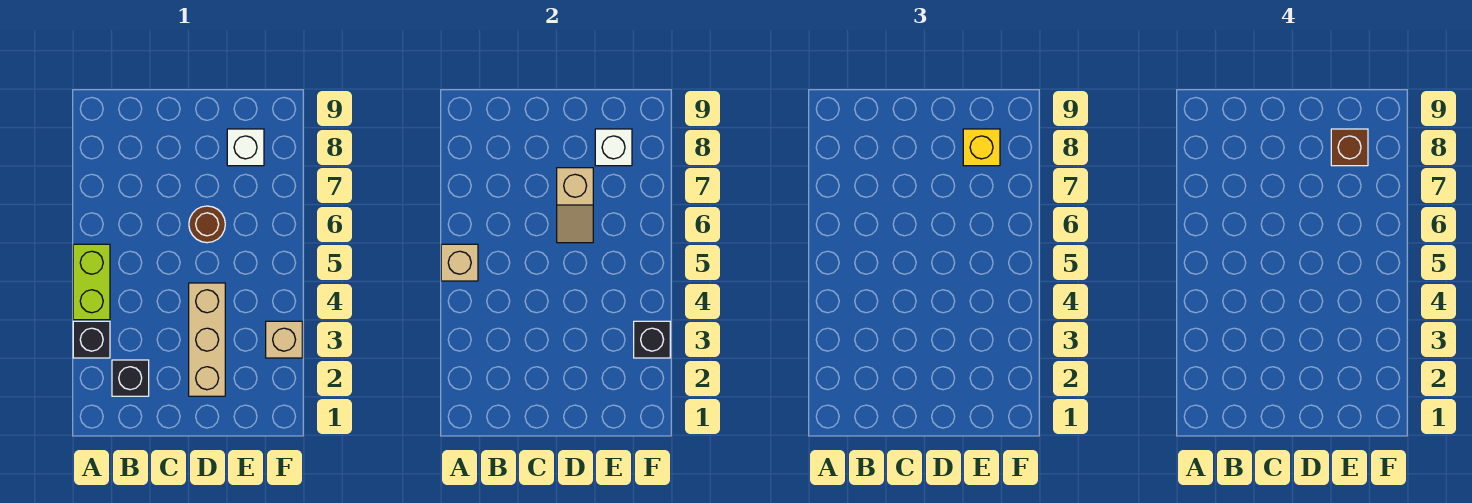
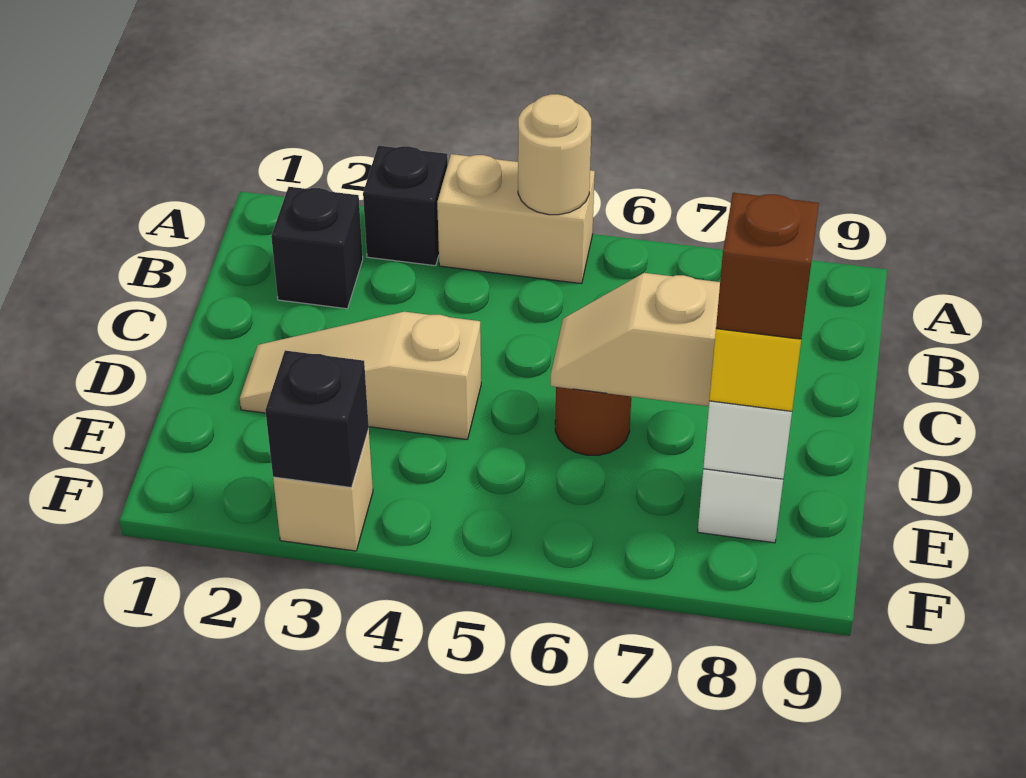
lime brick A4:A5 level 1 -> tan brick A4:A5 level 1
tan brick A5 level 2 -> tan round brick A5 level 2
tan brick D2:D4 level 1 -> tan slope D2:D4 level 1 top 4

